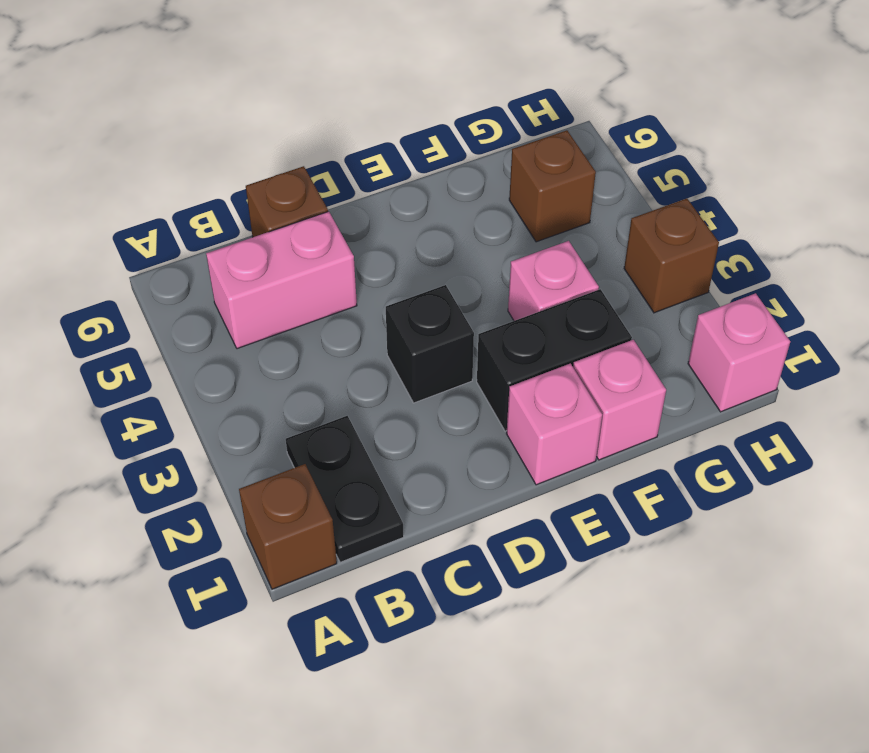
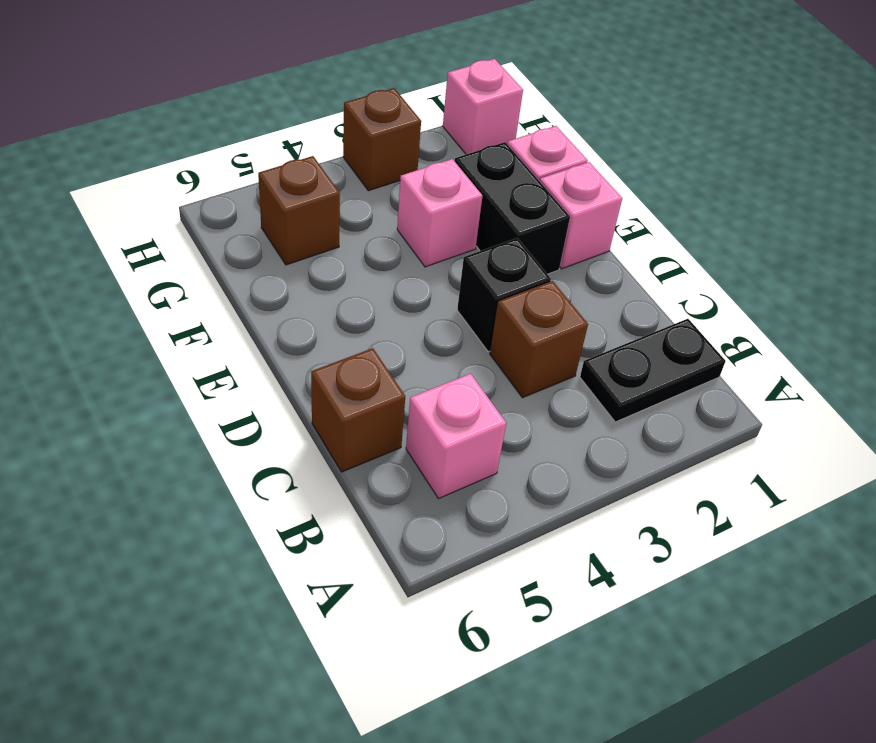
brown brick A1 level 1 -> brown brick C3 level 1
pink brick B5:C5 level 1 -> pink brick B5 level 1

